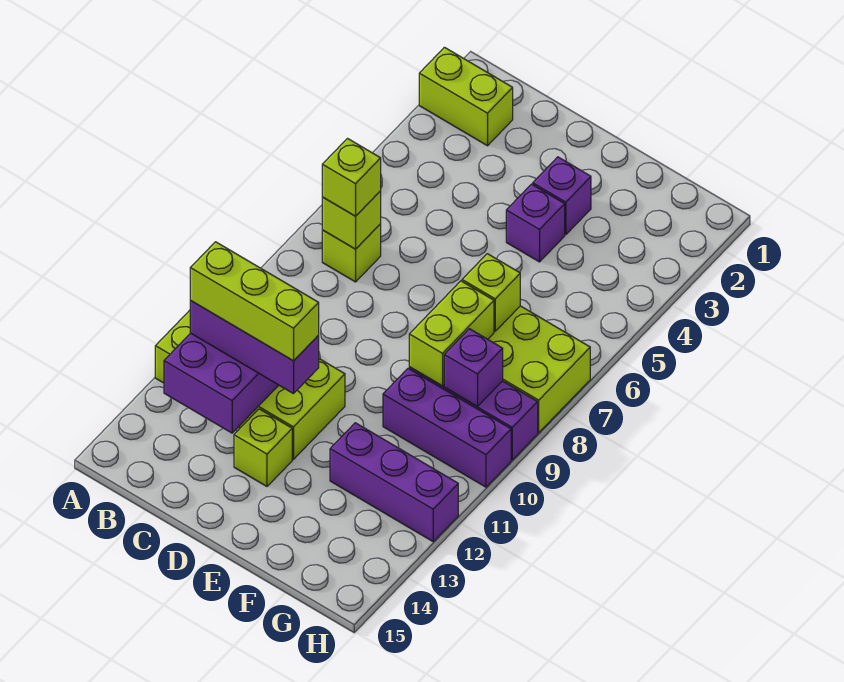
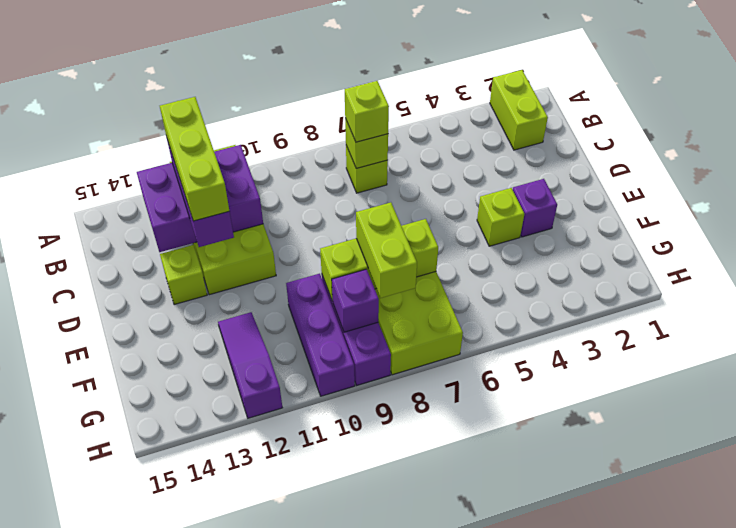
purple brick E4 level 1 -> lime brick E4 level 1
none -> lime brick F8:G8 level 3
purple brick F12:H12 level 1 -> purple slope F12:H12 level 1 top H

